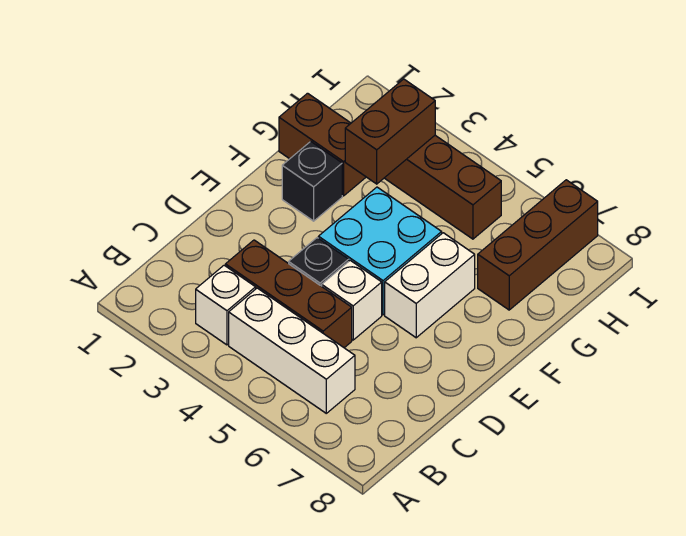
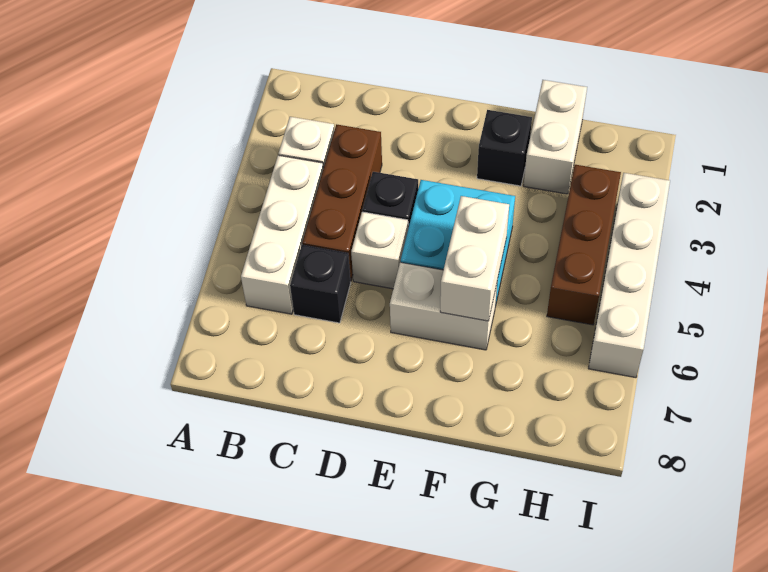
none -> black brick C6 level 1
none -> white brick F5:F6 level 2
brown brick G1:G2 level 1 -> white brick G1:G2 level 1
brown brick G3:H3 level 2 -> none
brown brick G7:I7 level 1 -> none
none -> white brick I3:I6 level 1

